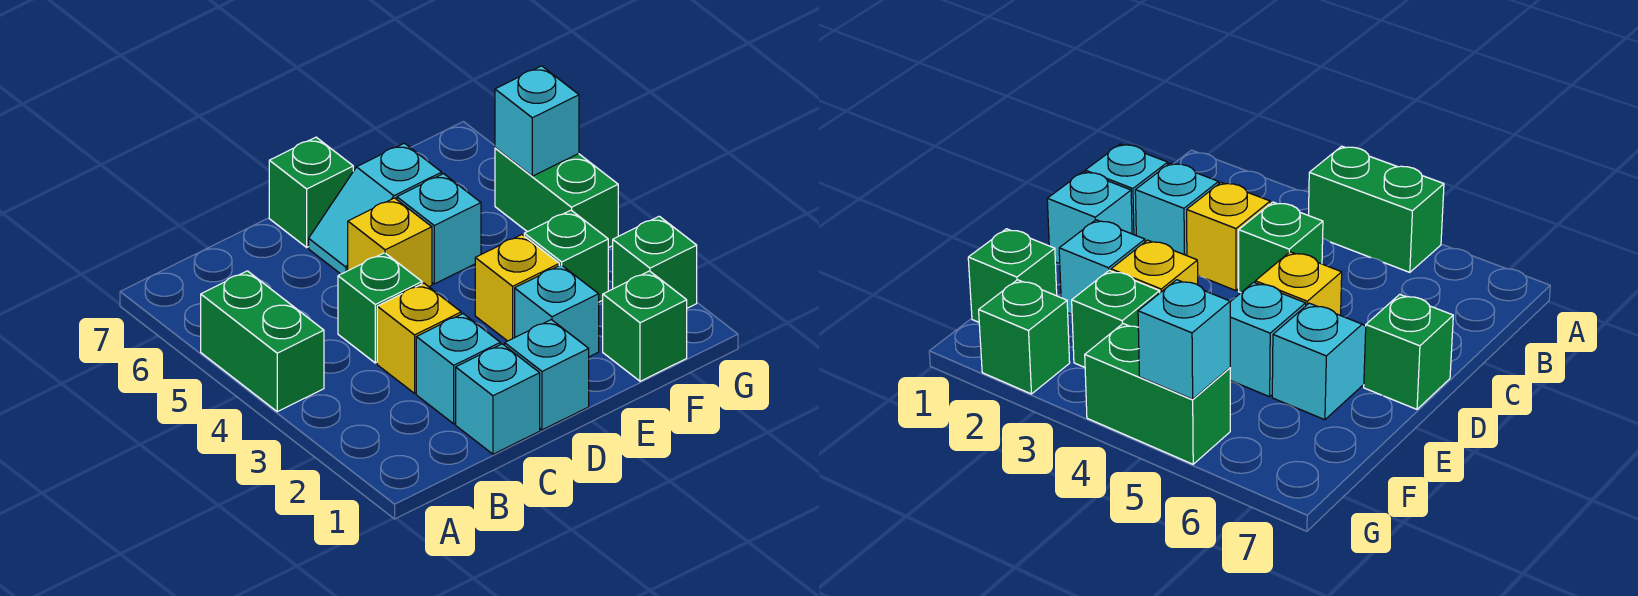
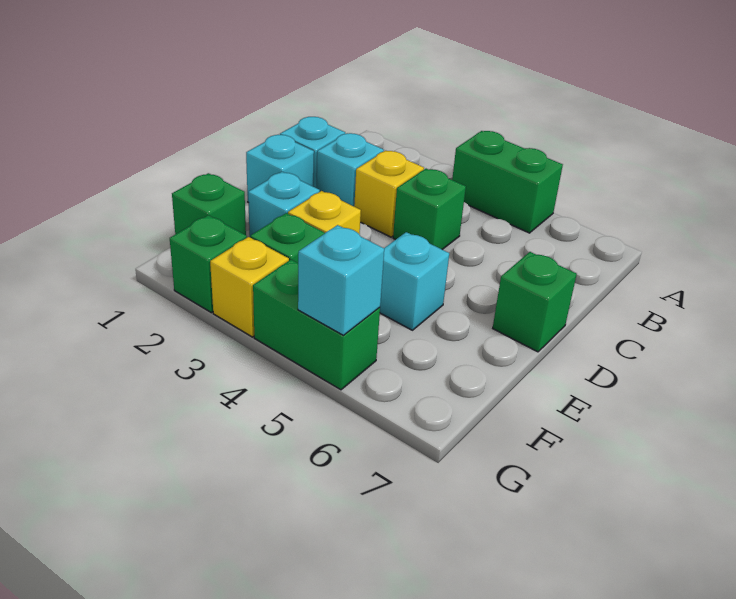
yellow brick D5 level 1 -> yellow brick G3 level 1
cyan slope D6:E6 level 1 top E -> none

